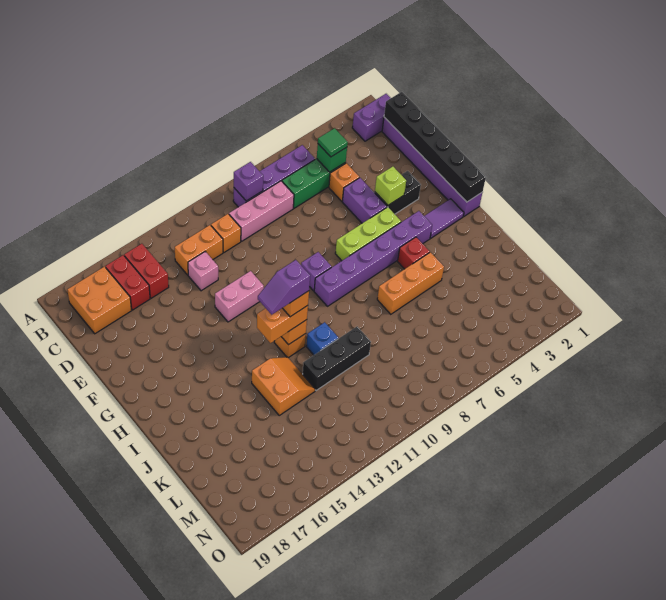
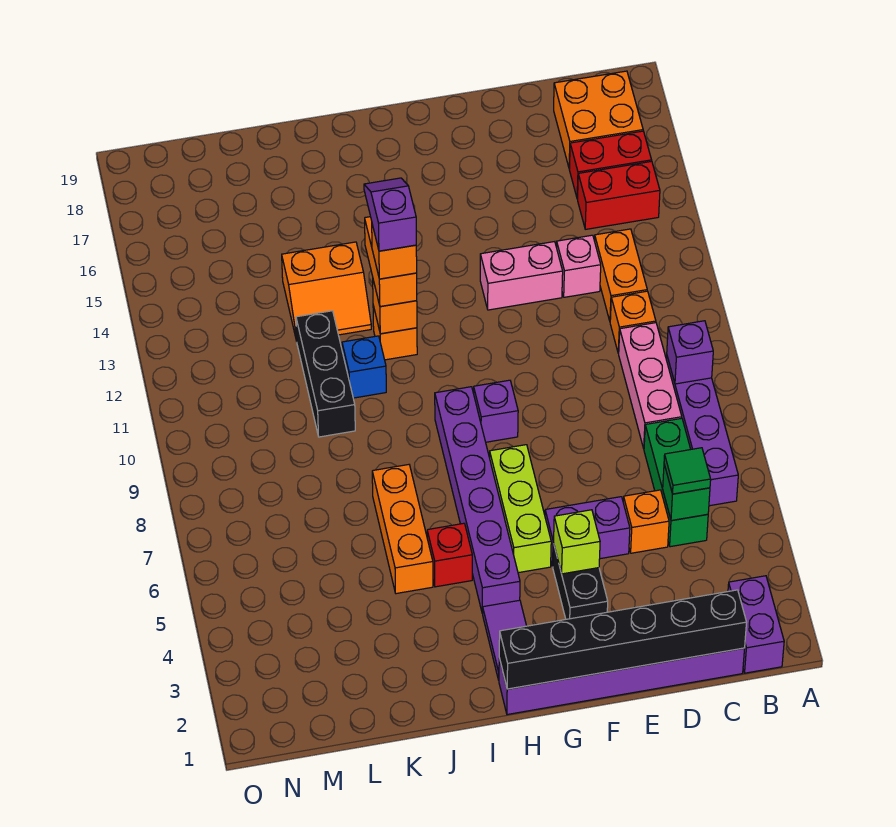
pink brick F12:F13 level 1 -> pink brick E13:F13 level 1

